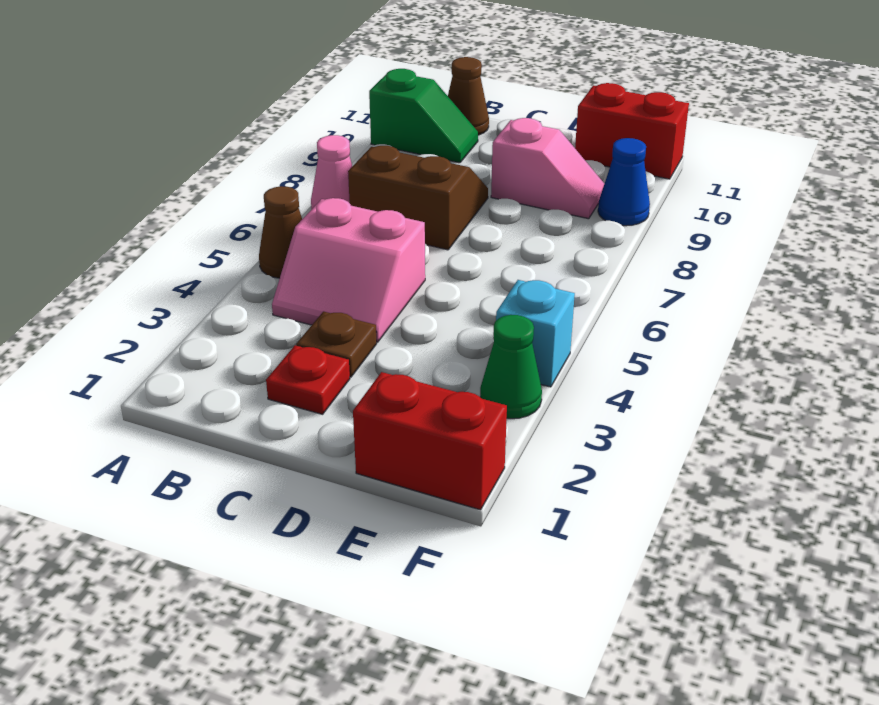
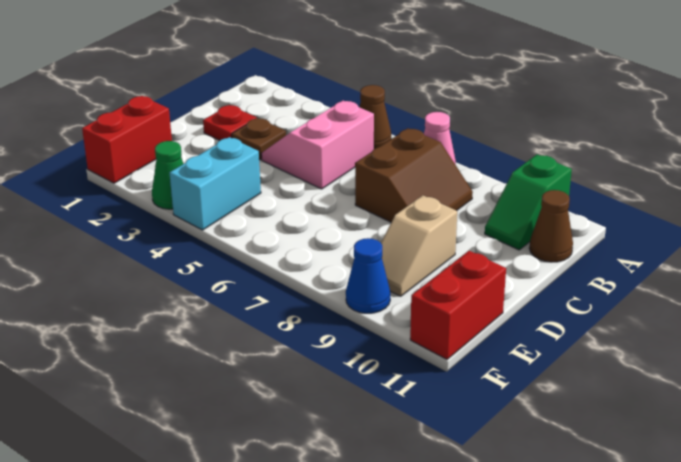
pink slope D9:E9 level 1 top D -> tan slope D9:E9 level 1 top D
cyan brick F4 level 1 -> cyan brick E4:F4 level 1

